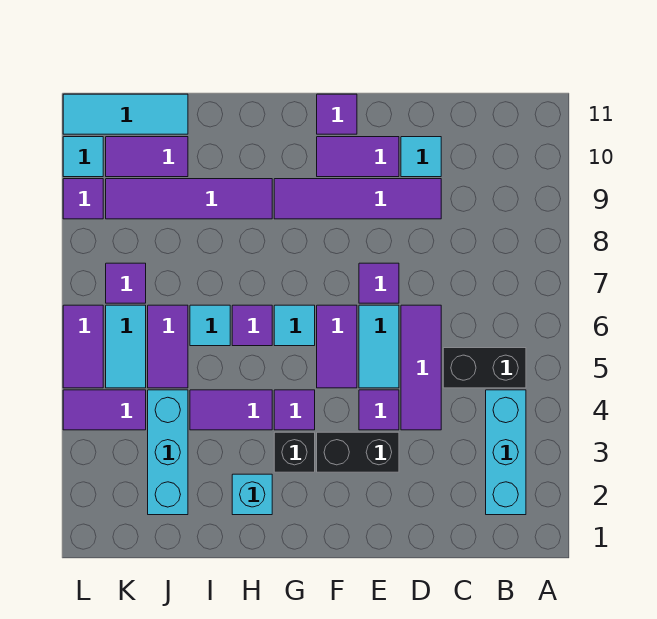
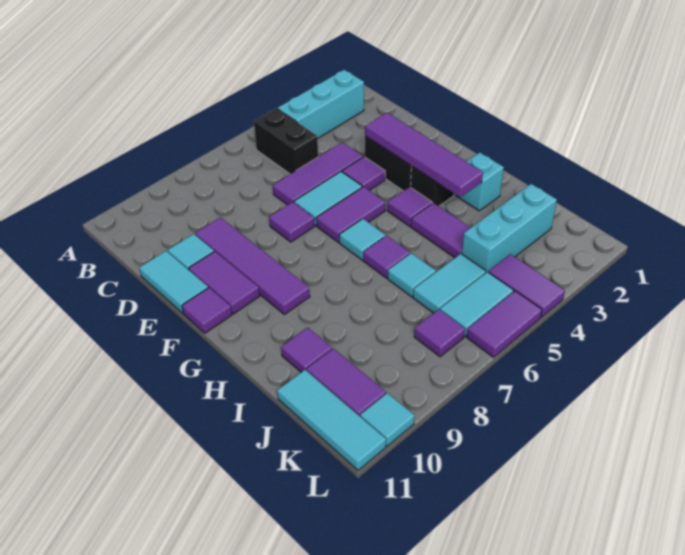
none -> cyan tile D11:E11 level 1
purple tile H9:K9 level 1 -> purple tile E3:H3 level 2
purple tile J5:J6 level 1 -> cyan tile J5:J6 level 1
purple tile L9 level 1 -> purple tile I10 level 1

